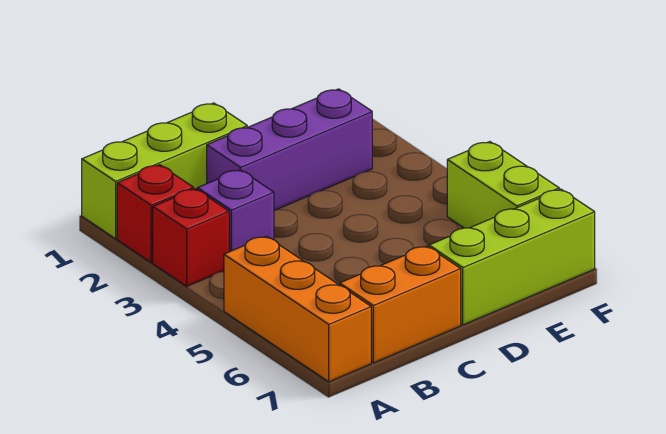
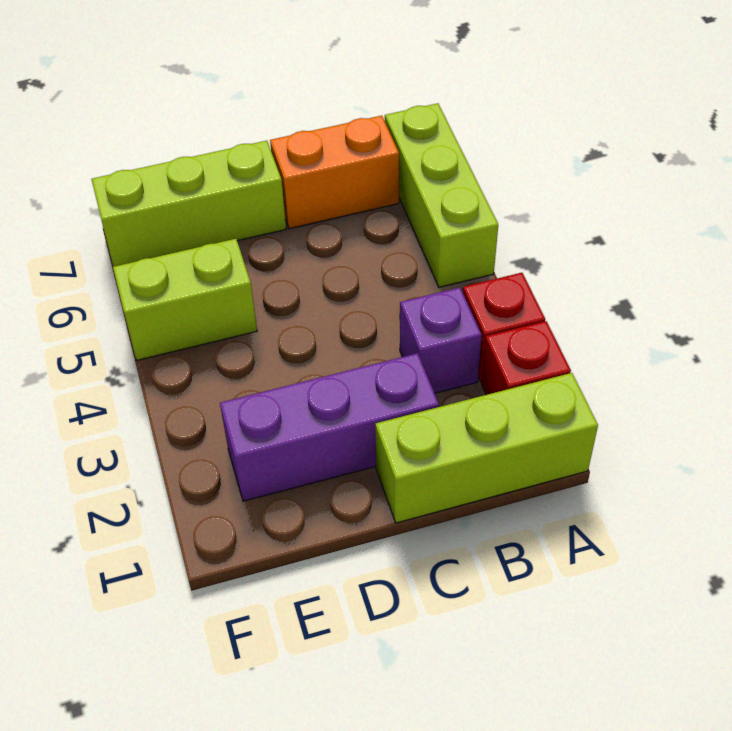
orange brick A5:A7 level 1 -> lime brick A5:A7 level 1
lime brick F5:F6 level 1 -> lime brick E5:F5 level 1

